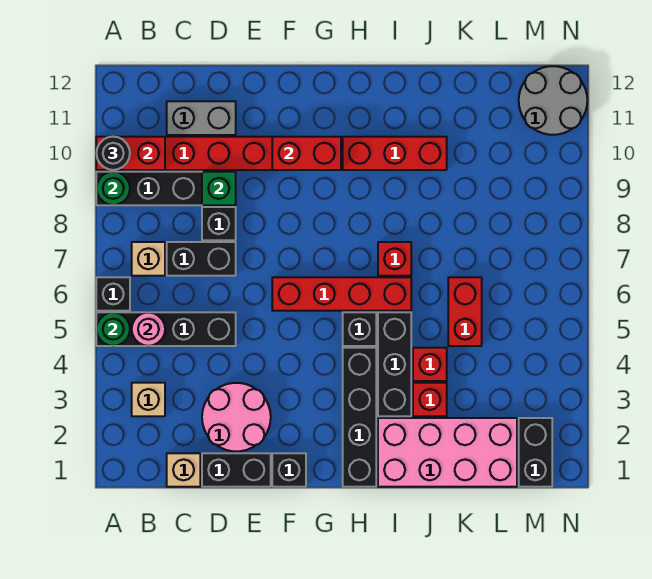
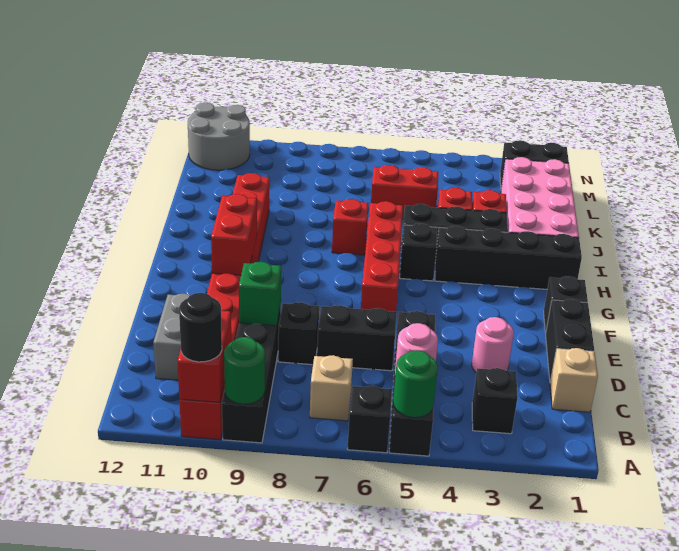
tan brick B3 level 1 -> black brick B3 level 1
black brick C7:D7 level 1 -> black brick D6:D7 level 1
pink round brick D2:E3 level 1 -> pink round brick D3 level 1

